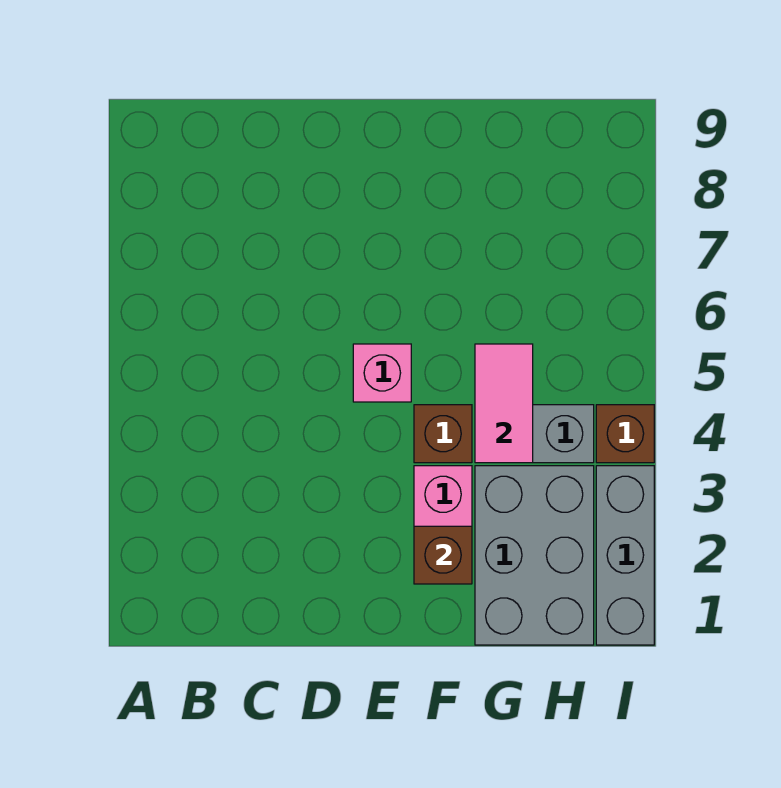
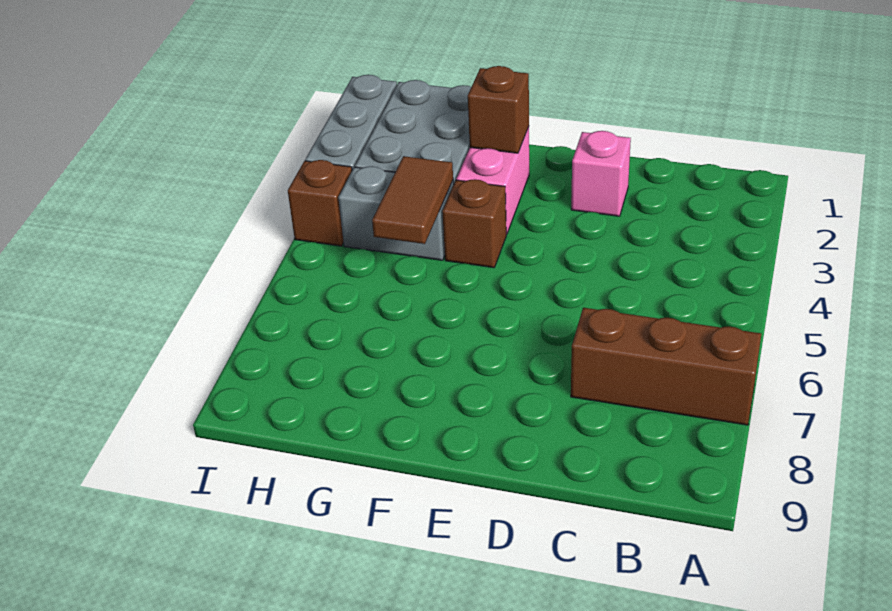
none -> brown brick A7:C7 level 1
pink brick E5 level 1 -> pink brick D2 level 1
pink tile G4:G5 level 2 -> brown tile G4:G5 level 2

